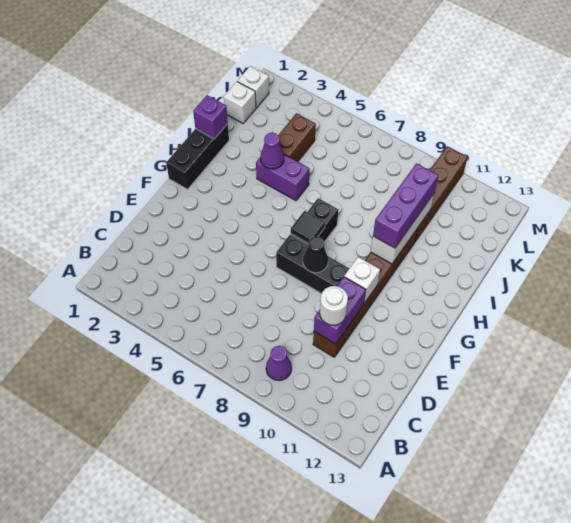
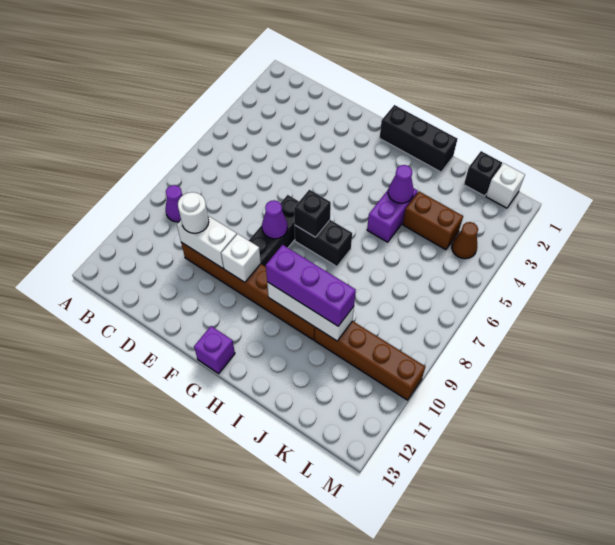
purple brick D10:E10 level 2 -> white brick D10:E10 level 2
black cone F8 level 2 -> purple cone F8 level 2
black tile G7 level 2 -> black brick G7 level 2
purple brick I1 level 2 -> purple brick G13 level 1
white brick K1 level 1 -> black brick K1 level 1
none -> brown cone L4 level 1

